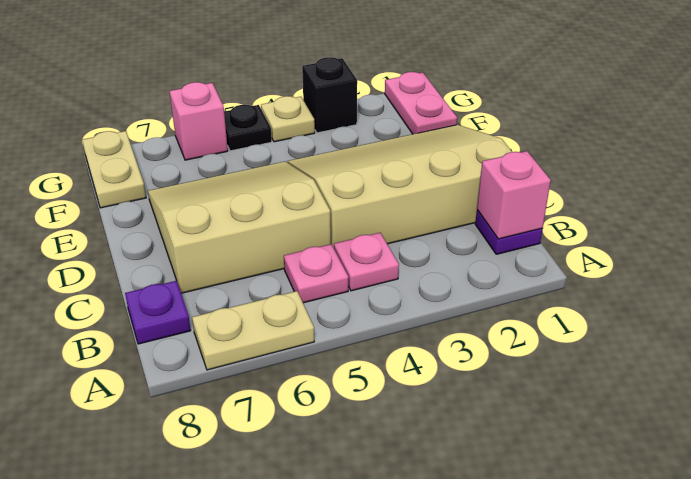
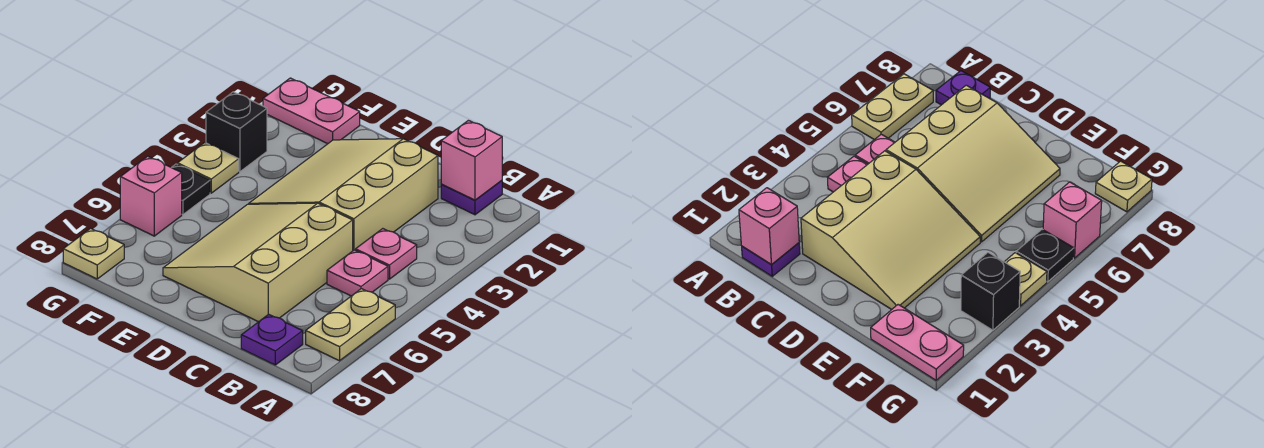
tan slope C1:E4 level 1 top C -> tan slope C2:E4 level 1 top C
tan plate F8:G8 level 1 -> tan plate G8 level 1

